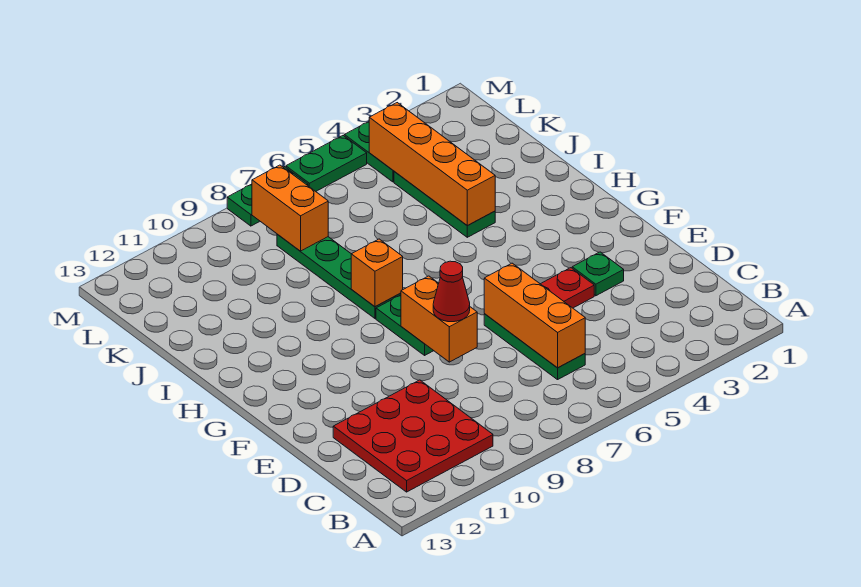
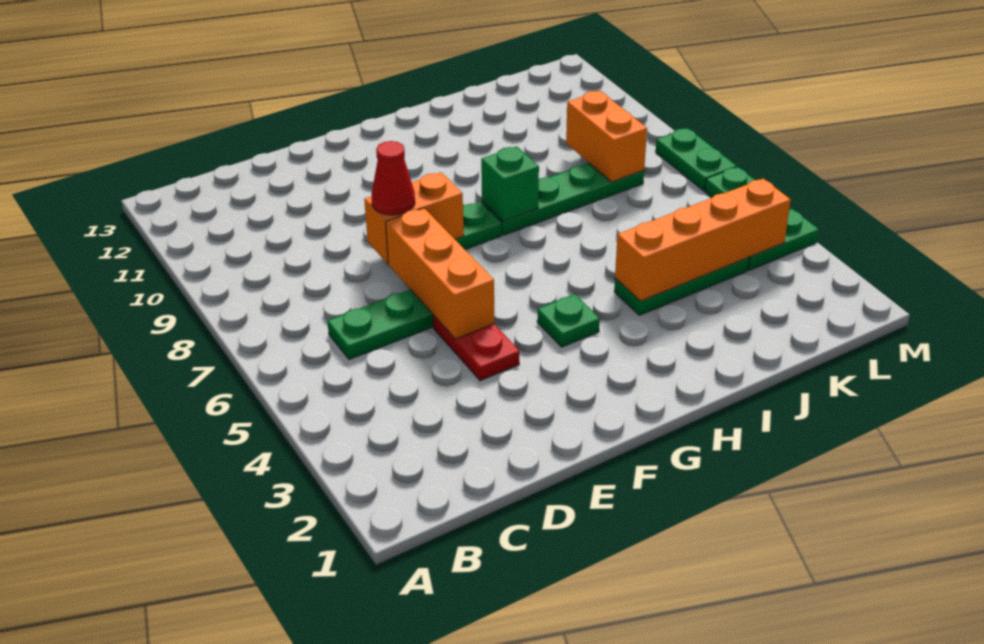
red plate B10:D12 level 1 -> none
orange brick C6:E6 level 2 -> orange brick E5:E7 level 2
green plate E3 level 1 -> green plate G4 level 1
orange brick H8 level 2 -> green brick H8 level 2
orange brick K8:L8 level 2 -> orange brick K8:K9 level 2

